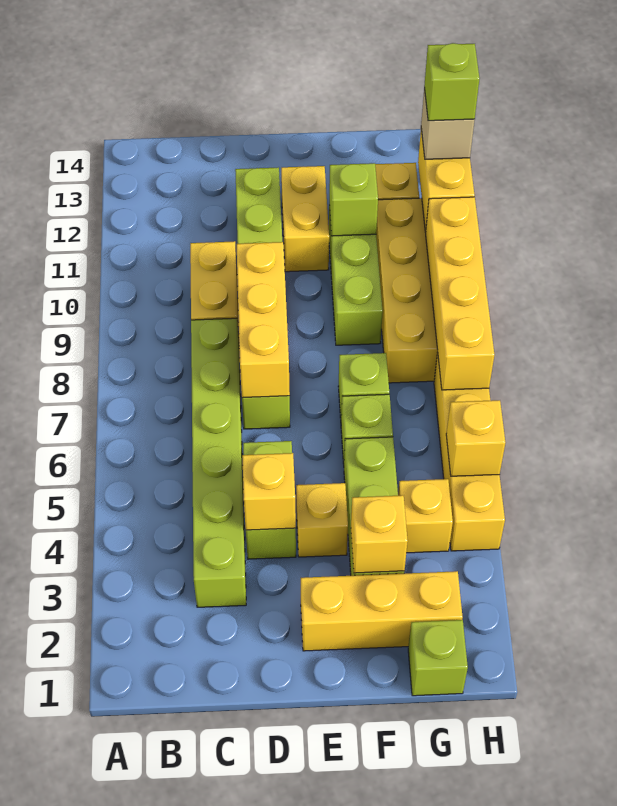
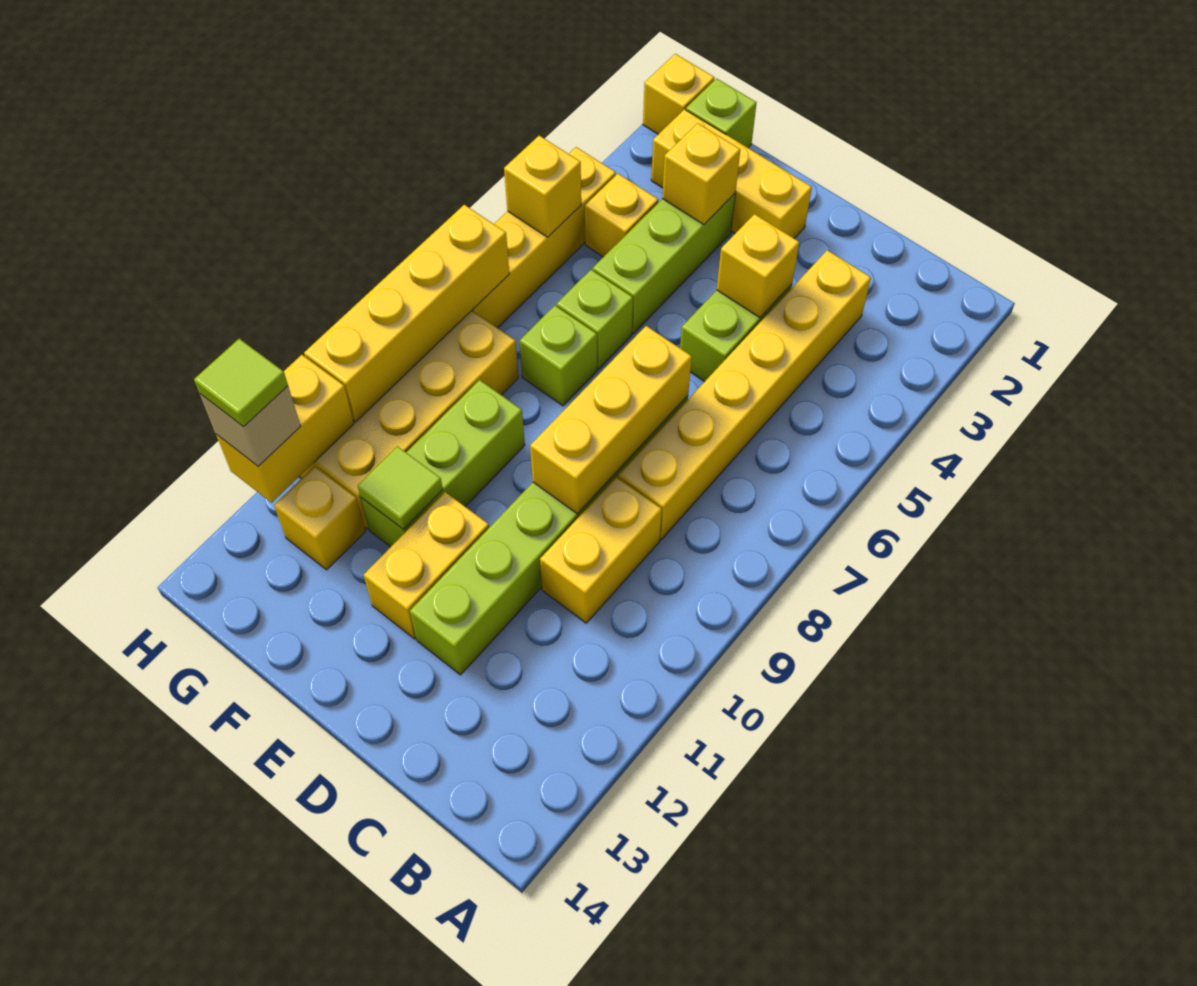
lime brick C3:C8 level 1 -> yellow brick C3:C8 level 1
yellow brick E4 level 1 -> yellow brick H1 level 1
lime brick F11 level 2 -> lime tile F11 level 2
lime brick H12 level 4 -> lime tile H12 level 4

